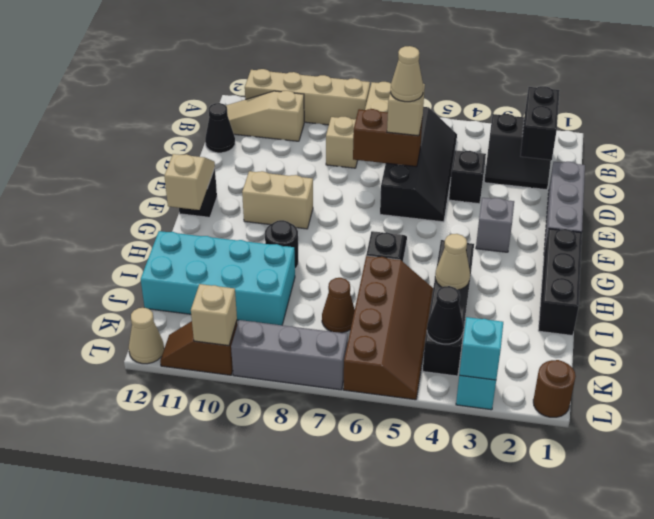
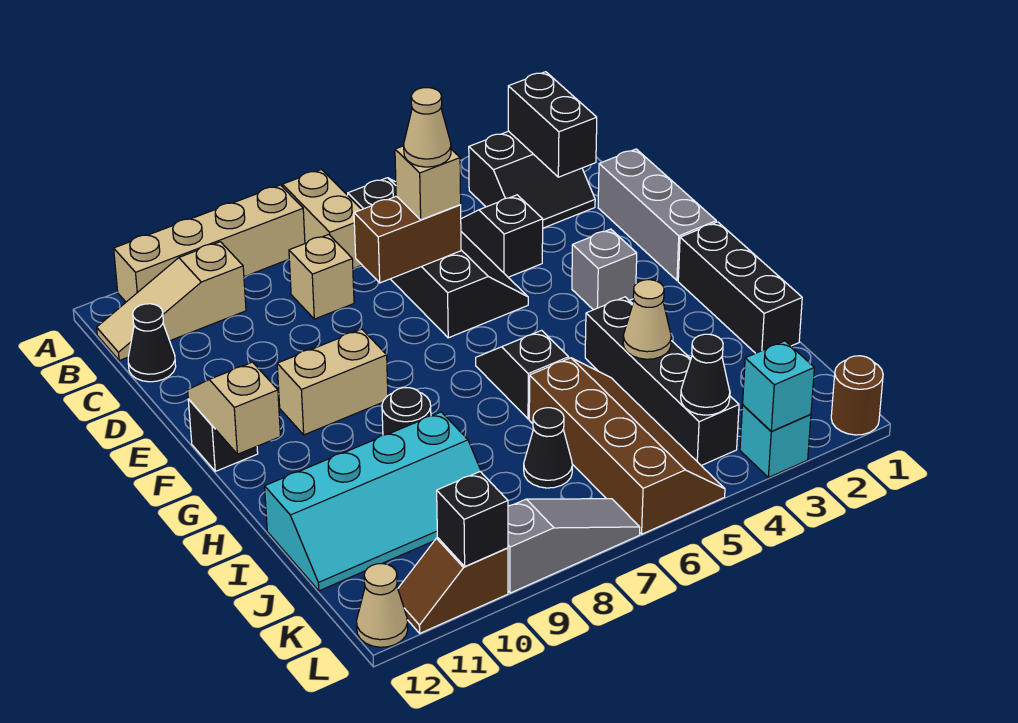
cyan brick I9:J12 level 1 -> cyan slope I9:J12 level 1 top I
brown cone J7 level 1 -> black cone J7 level 1
grey brick L7:L9 level 1 -> grey slope L7:L9 level 1 top 9
tan brick L10 level 2 -> black brick L10 level 2

